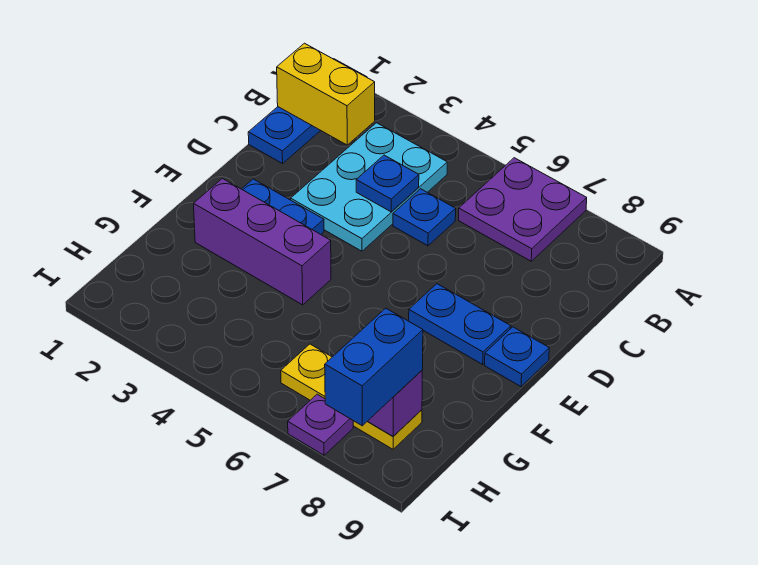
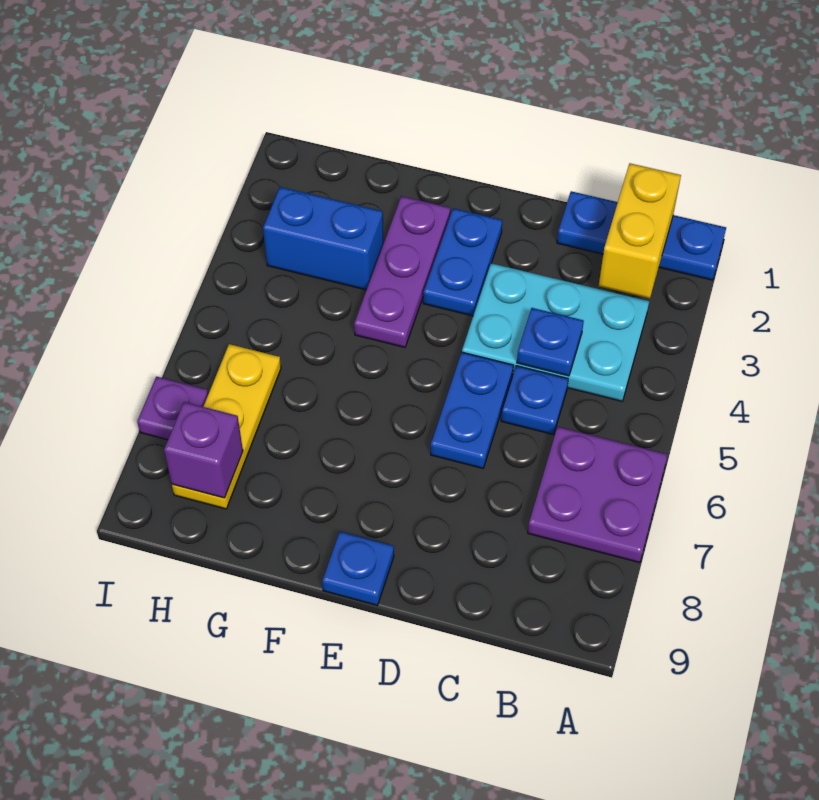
blue plate E7:E8 level 1 -> blue plate D5:D6 level 1
purple brick F2:F4 level 1 -> purple plate F2:F4 level 1
blue brick H8:I8 level 3 -> blue brick G3:H3 level 1

